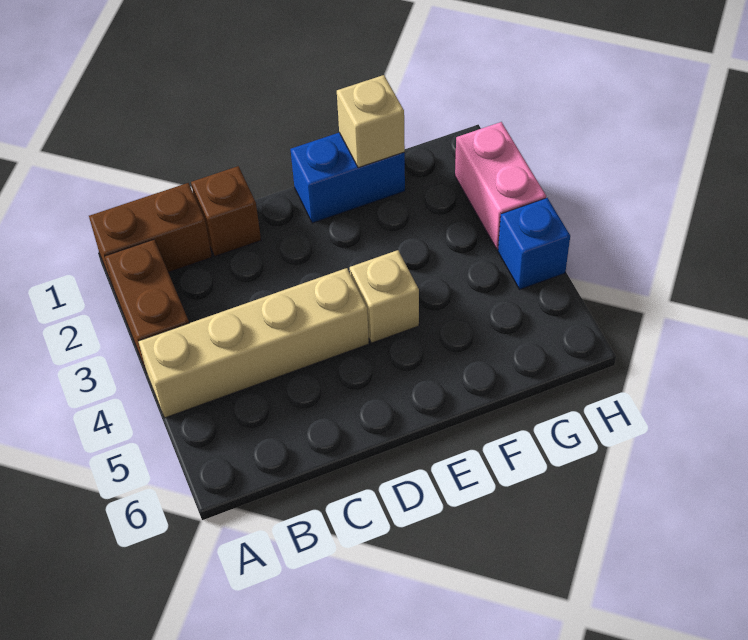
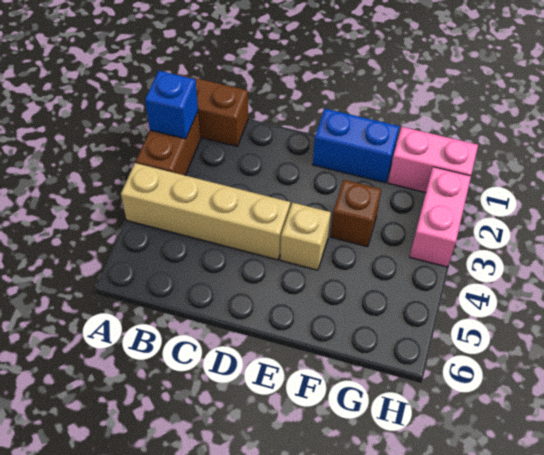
brown brick C1 level 1 -> brown brick F3 level 1
tan brick F1 level 2 -> none
none -> pink brick G1:H1 level 1
blue brick H4 level 1 -> blue brick A2 level 2

